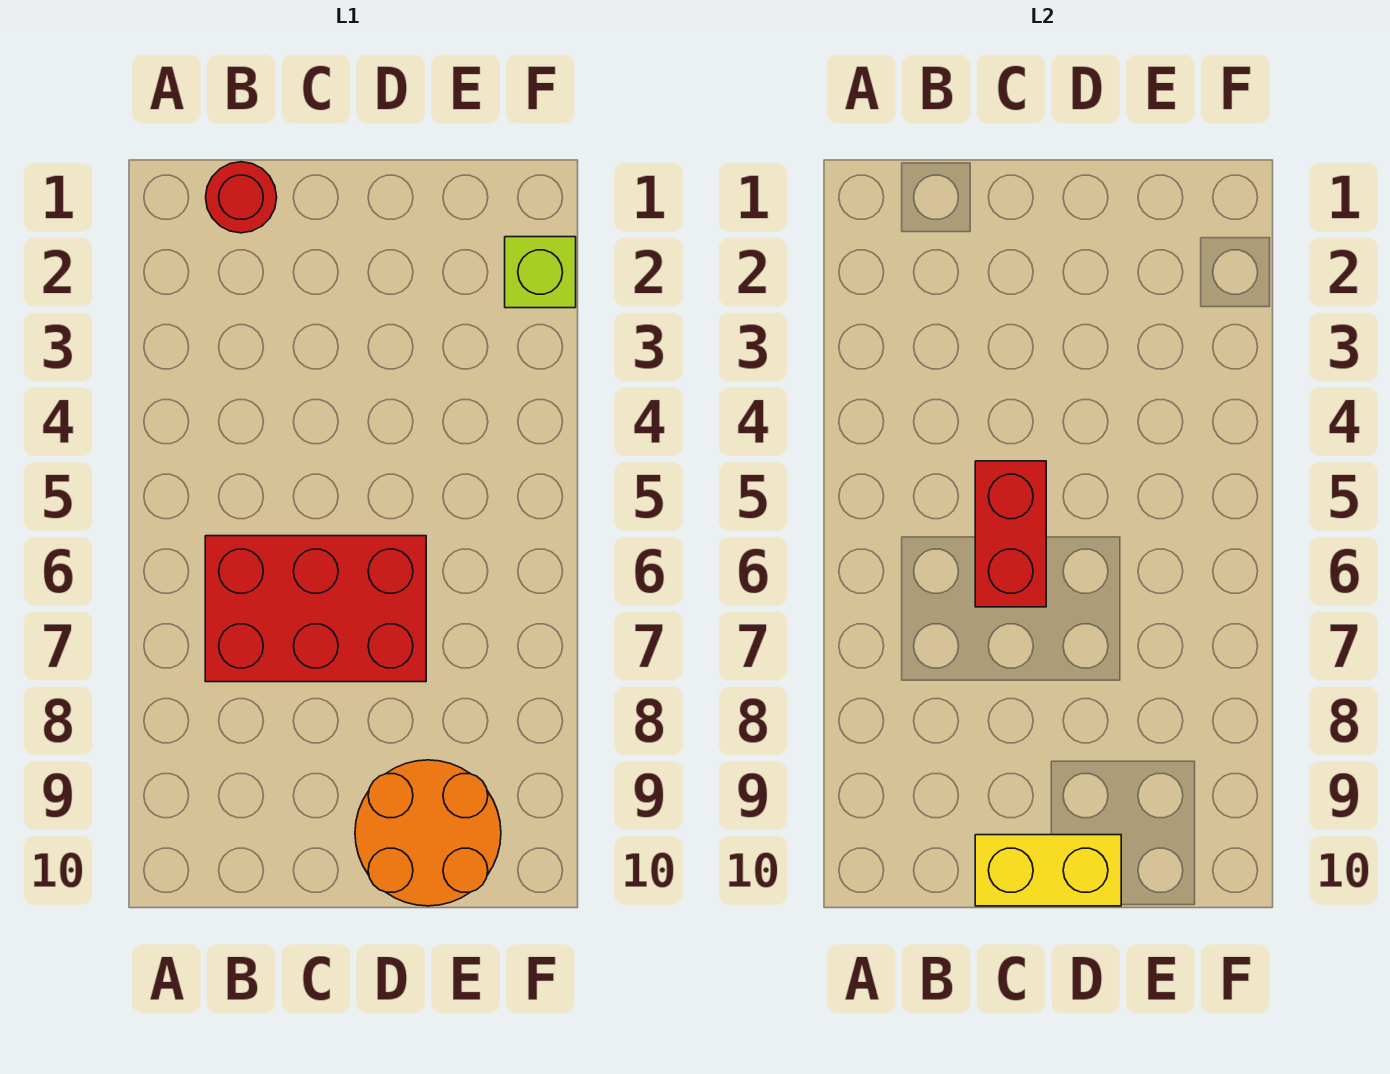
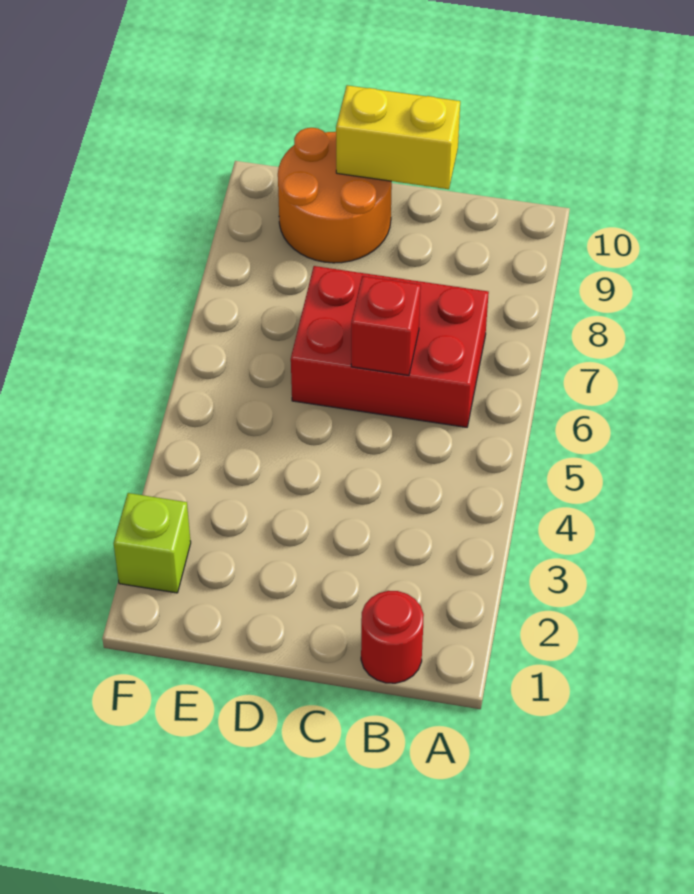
red brick C5:C6 level 2 -> red brick C6 level 2

